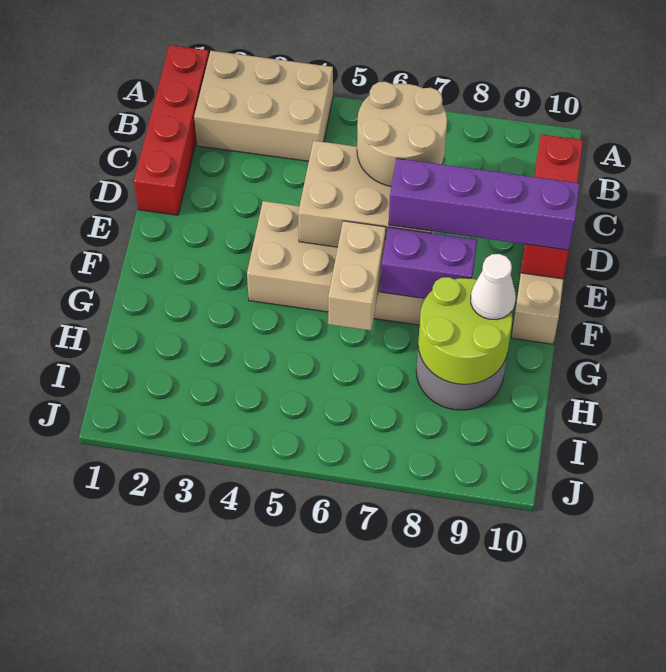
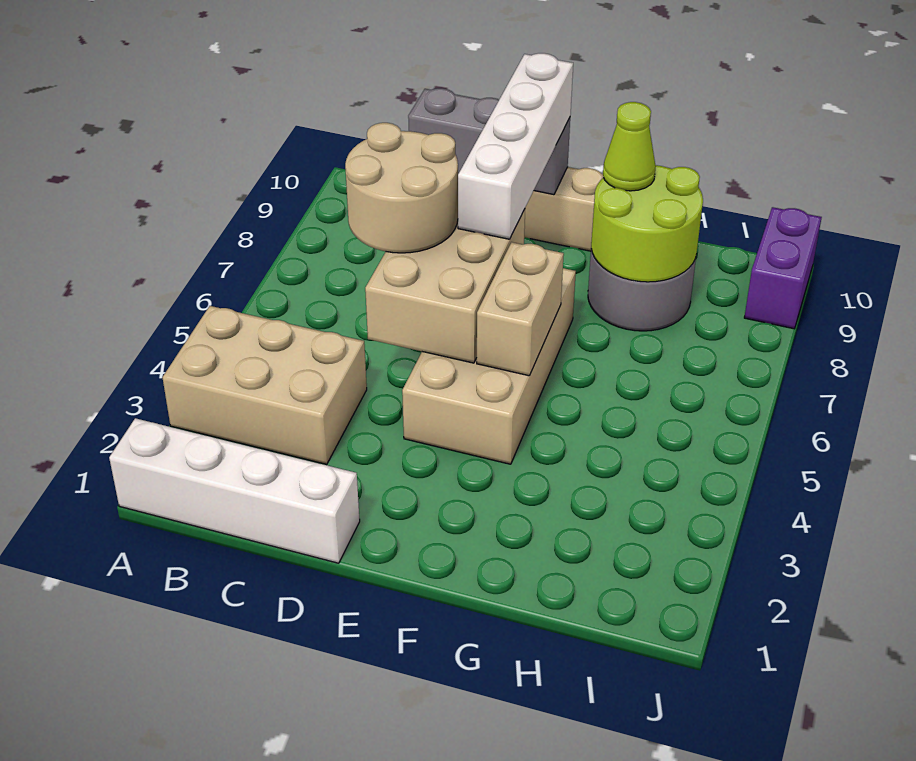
red brick A1:D1 level 1 -> white brick A1:D1 level 1
tan brick A2:B4 level 1 -> tan brick A3:C4 level 1
red brick C10:E10 level 2 -> grey brick C10:E10 level 2
purple brick E7:E10 level 3 -> white brick E7:E10 level 3
tan brick F6:G6 level 2 -> tan brick F5:F6 level 2
purple brick F7:F8 level 2 -> purple brick J9:J10 level 1
white cone G9 level 3 -> lime cone G9 level 3

